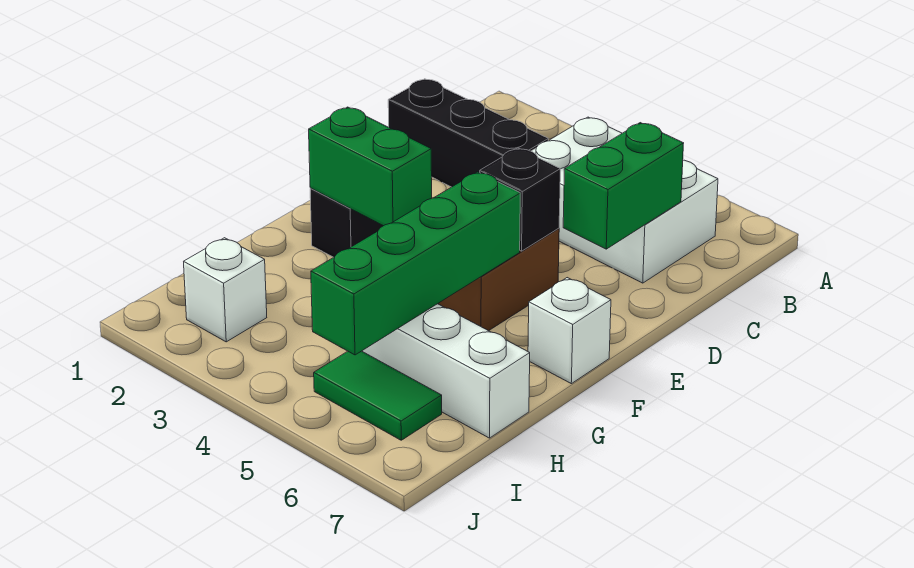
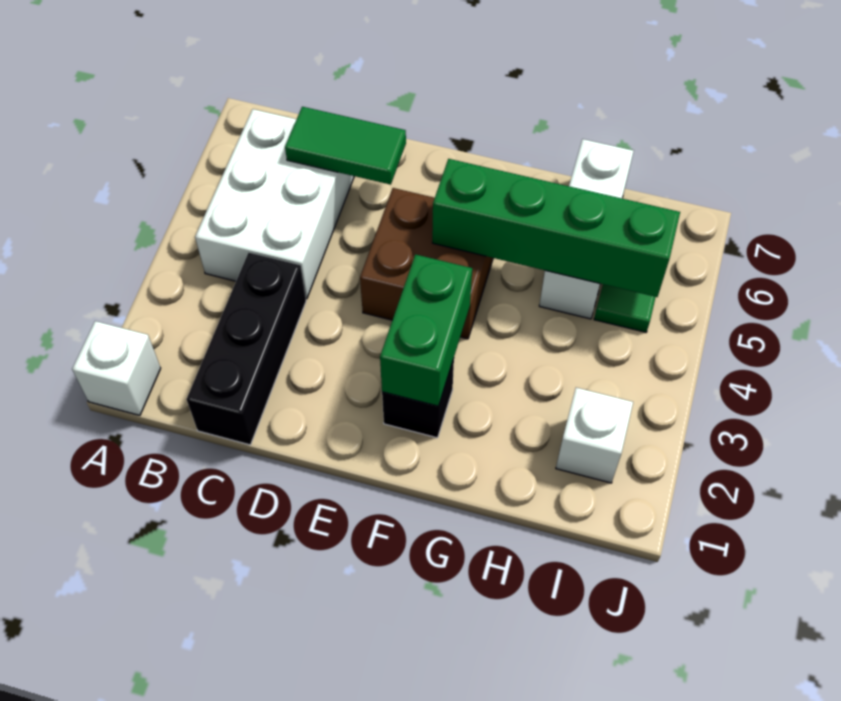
green brick C6:D6 level 2 -> green tile C6:D6 level 2
black brick E5 level 2 -> none
white brick F7 level 1 -> white brick A1 level 1

